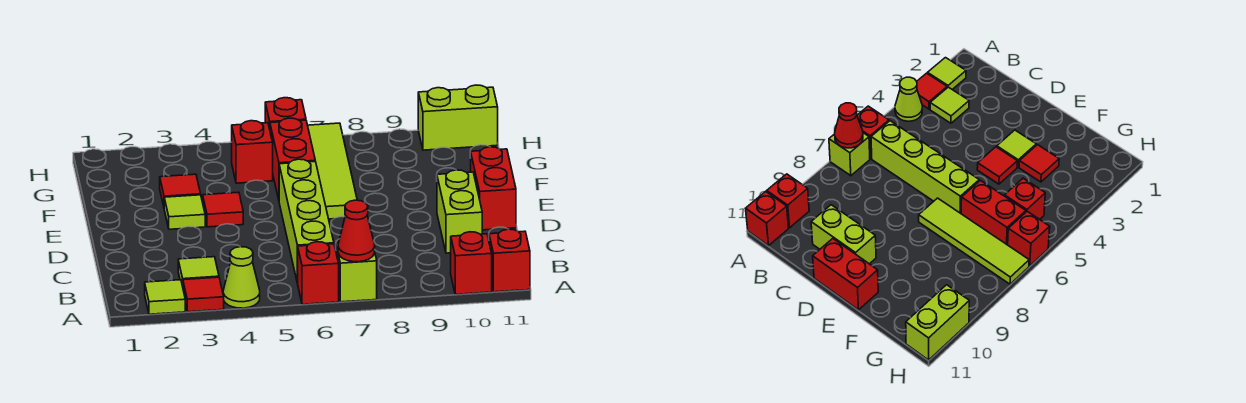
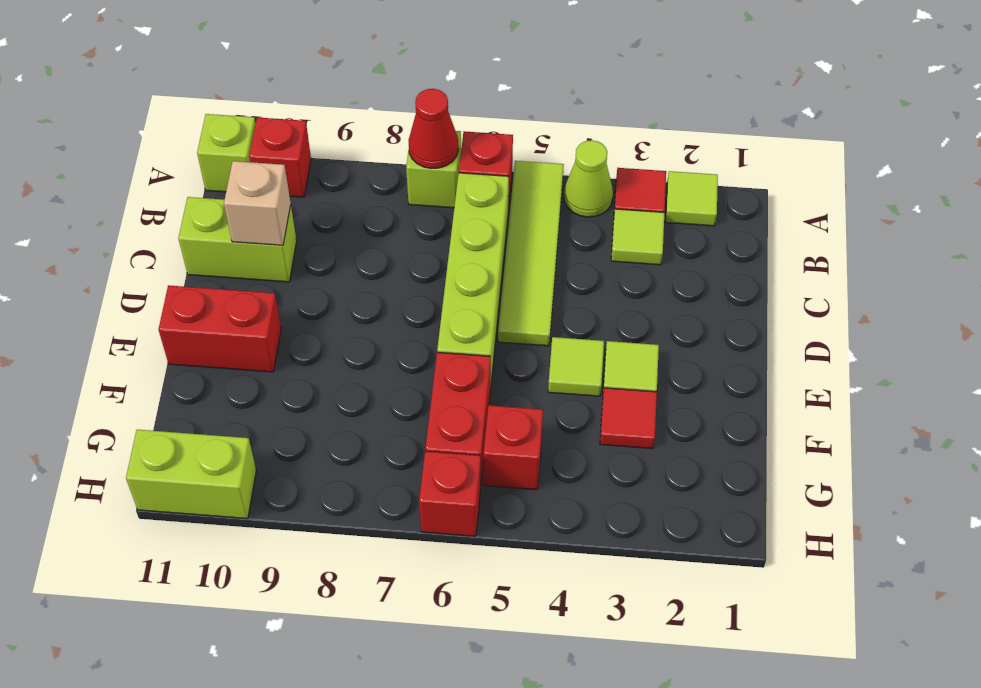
red brick A11 level 1 -> lime brick A11 level 1
lime brick C10:D10 level 1 -> lime brick C10:C11 level 1
none -> tan brick C10 level 2
red brick D11:E11 level 1 -> red brick E10:E11 level 1
red tile E4 level 1 -> lime tile E4 level 1
lime tile E7:H7 level 1 -> lime tile A5:D5 level 1

